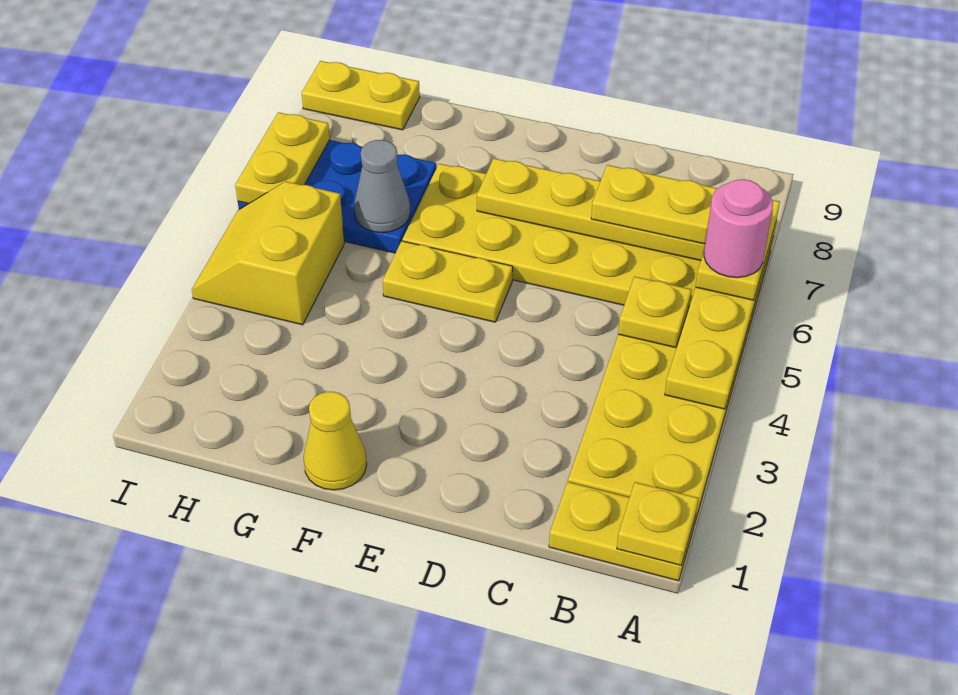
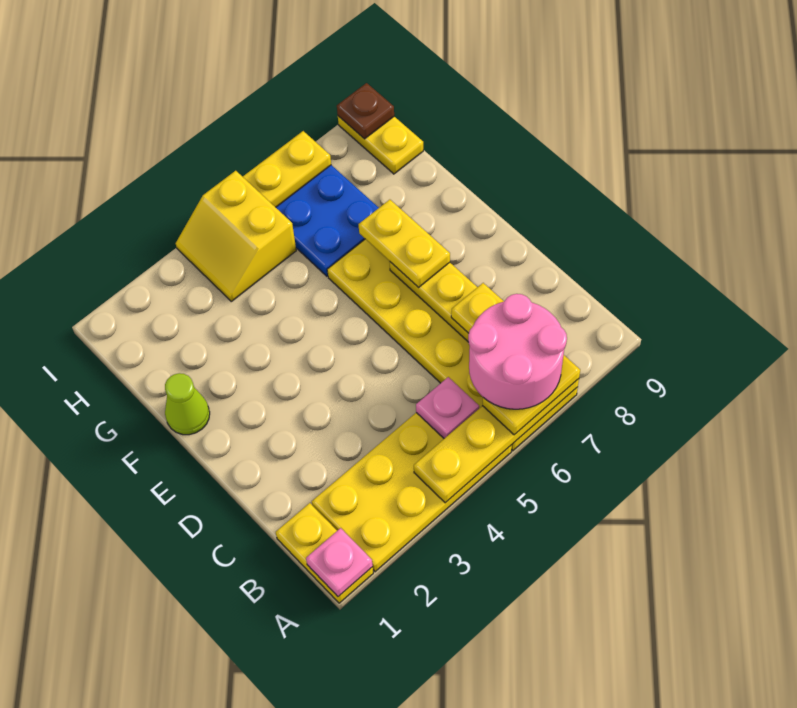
yellow plate A1 level 2 -> pink plate A1 level 2
pink round brick A6 level 4 -> pink round brick A6:B7 level 4
yellow plate B5 level 2 -> pink plate B5 level 2
yellow plate E5:F5 level 1 -> yellow plate E7:F7 level 3
yellow cone F1 level 1 -> lime cone F1 level 1
grey cone G6 level 2 -> none
yellow slope H4:I5 level 1 top H -> yellow slope H4:I5 level 1 top 5
none -> brown plate I9 level 2

